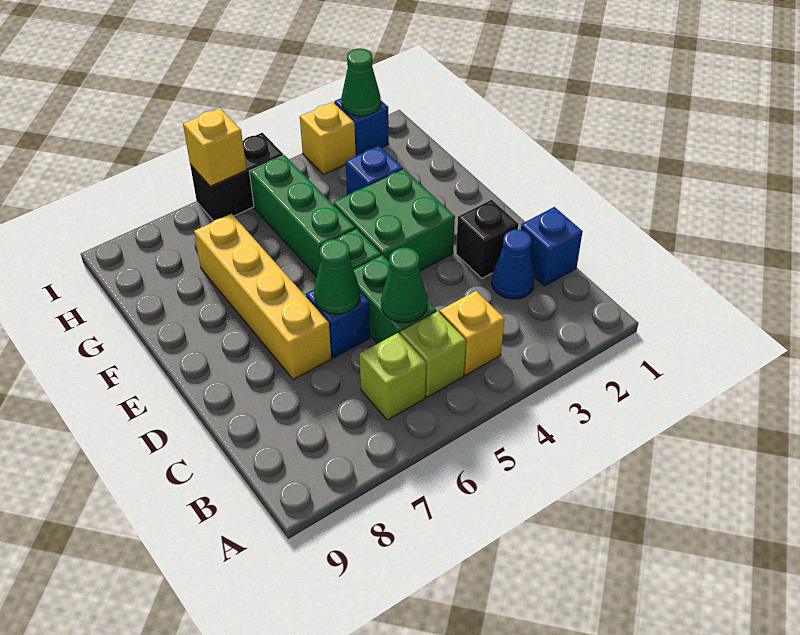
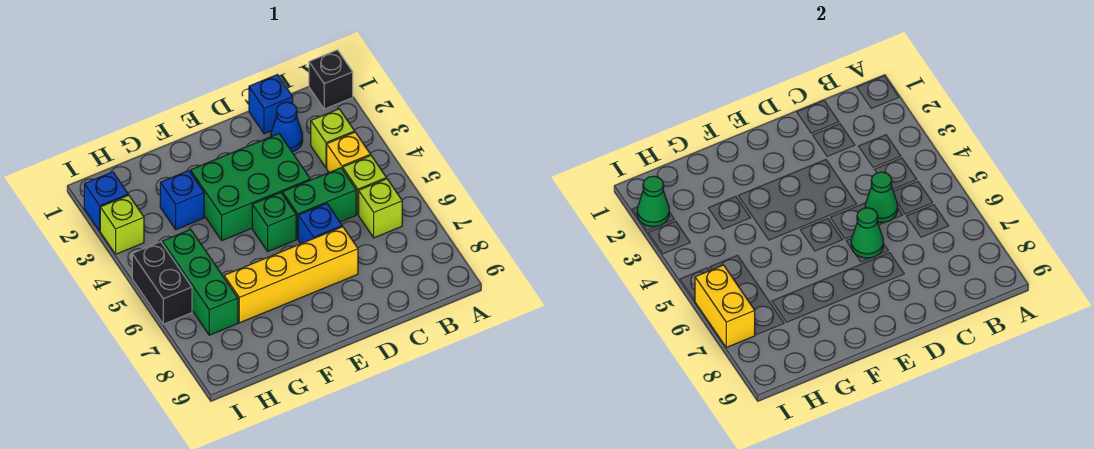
none -> lime brick B3 level 1
black brick D2 level 1 -> black brick A1 level 1
green brick E3:F4 level 1 -> green brick D3:F4 level 1
green brick F5:H5 level 1 -> green brick H5:H7 level 1
yellow brick I3 level 1 -> lime brick I3 level 1
yellow brick I6 level 2 -> yellow brick I6:I7 level 2

